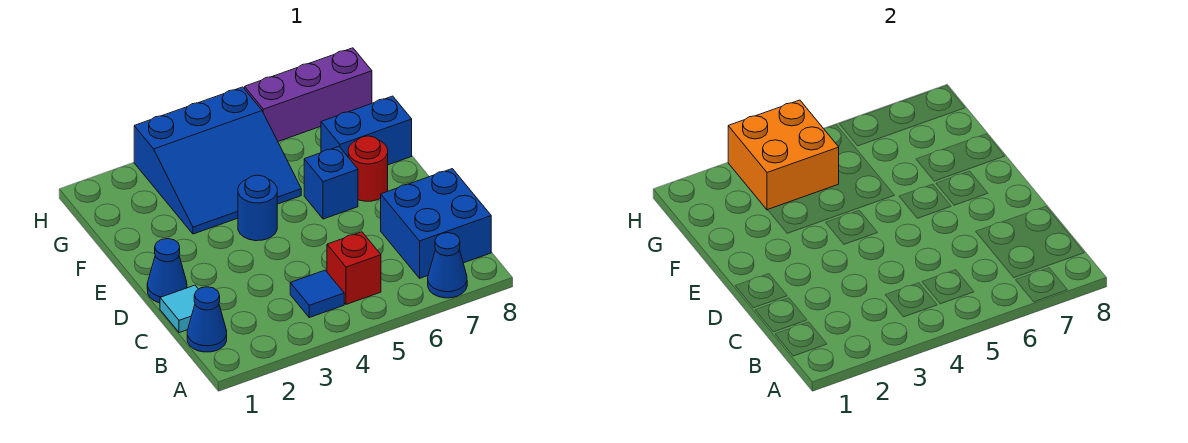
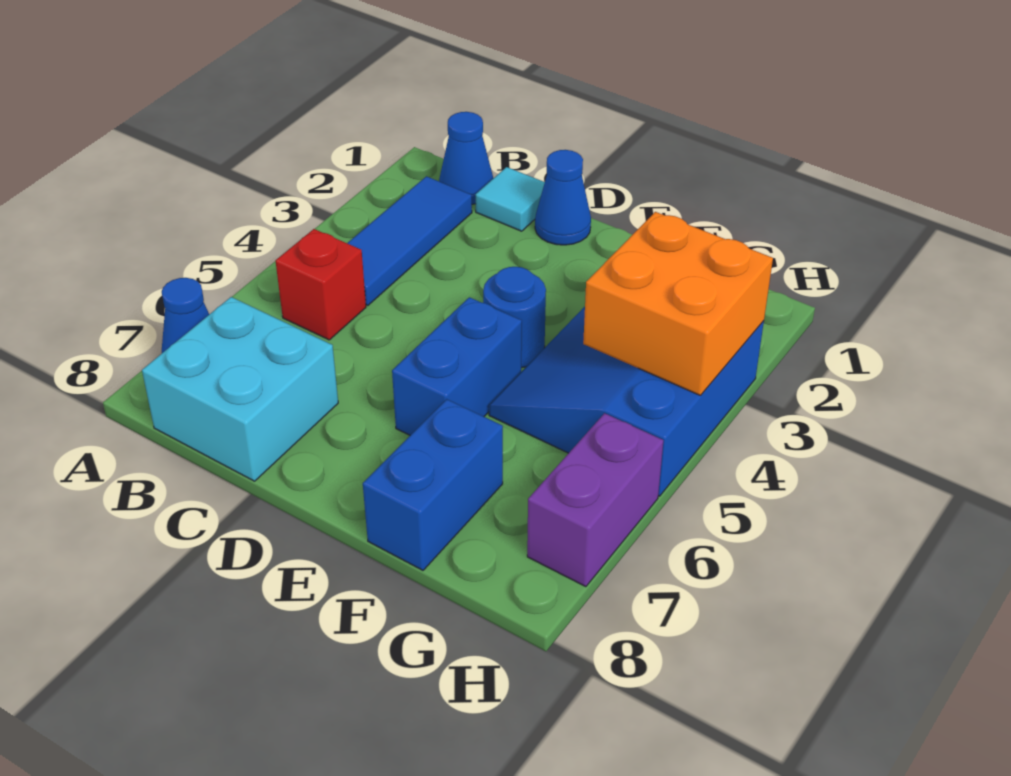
blue tile B4 level 1 -> blue tile B2:B4 level 1
blue brick B7:C8 level 1 -> cyan brick B7:C8 level 1
blue brick E6 level 1 -> blue brick E5:E6 level 1
red round brick E7 level 1 -> none
purple brick H6:H8 level 1 -> purple brick H6:H7 level 1

